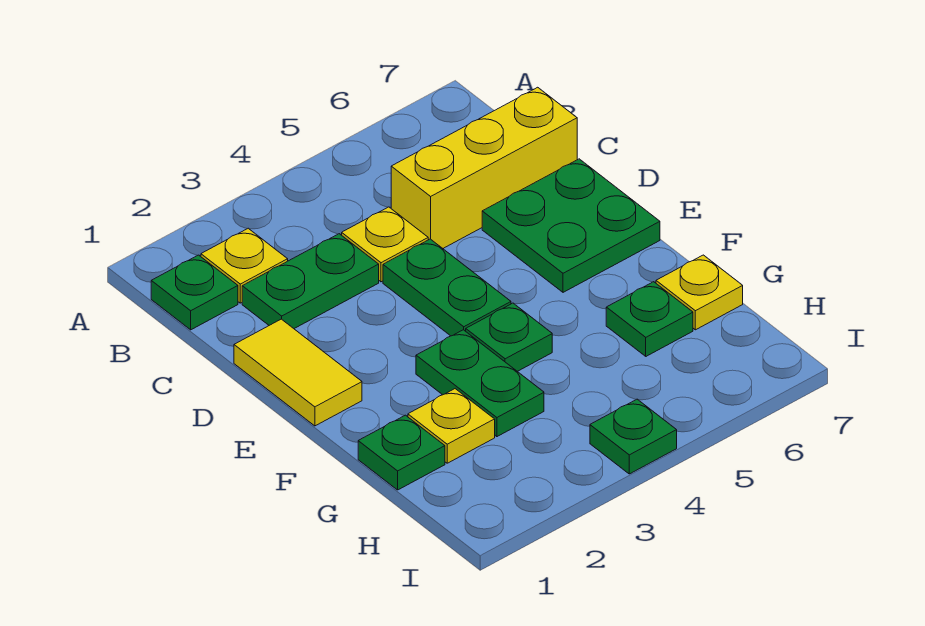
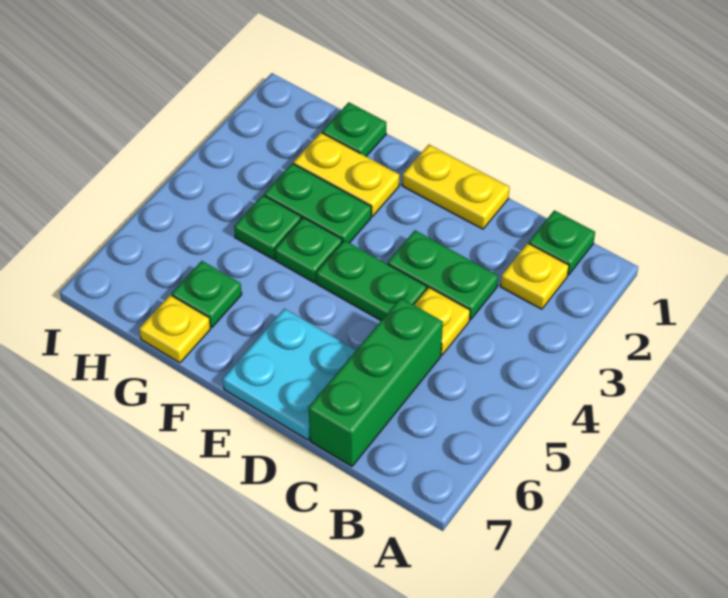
green plate C2:C3 level 1 -> green plate C3:D3 level 1
yellow brick C5:C7 level 1 -> green brick C5:C7 level 1
yellow tile D1:E1 level 1 -> yellow plate D1:E1 level 1
green plate D6:E7 level 1 -> cyan plate D6:E7 level 1
yellow plate G2 level 1 -> yellow plate F2:G2 level 1
green plate I4 level 1 -> green plate G4 level 1

